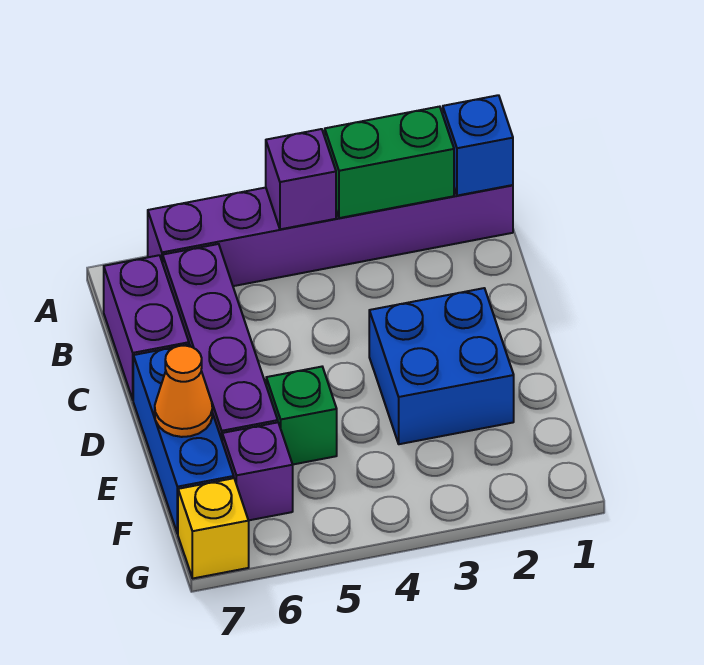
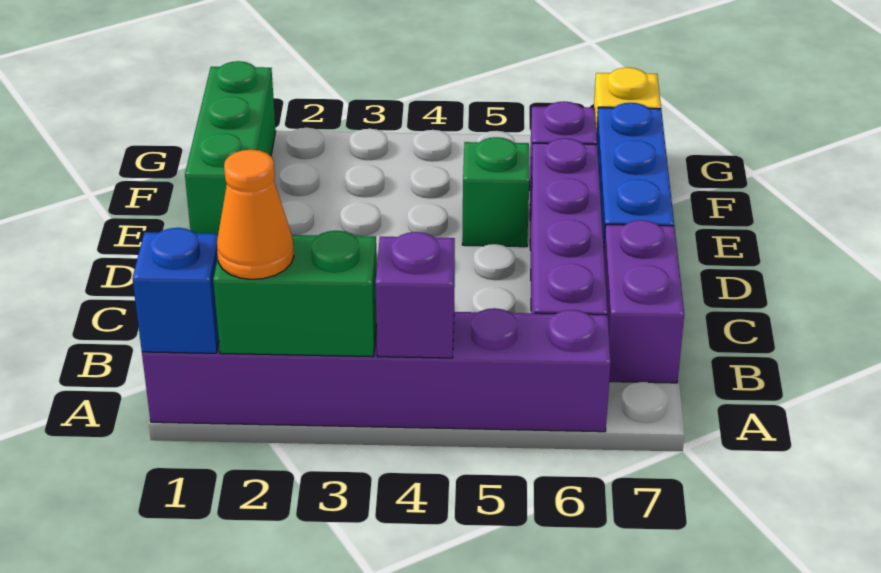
blue brick D2:E3 level 1 -> none
none -> green brick E1:G1 level 1
orange cone E7 level 2 -> orange cone A2 level 3

